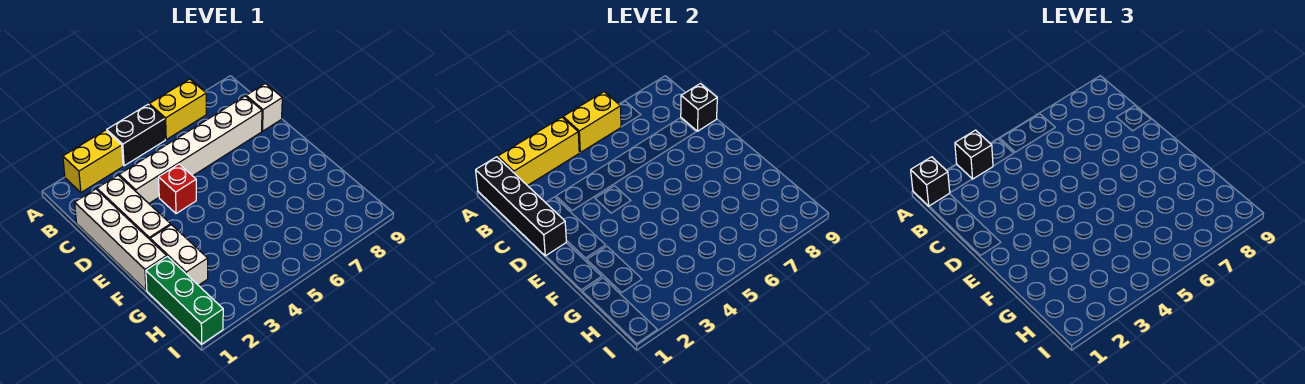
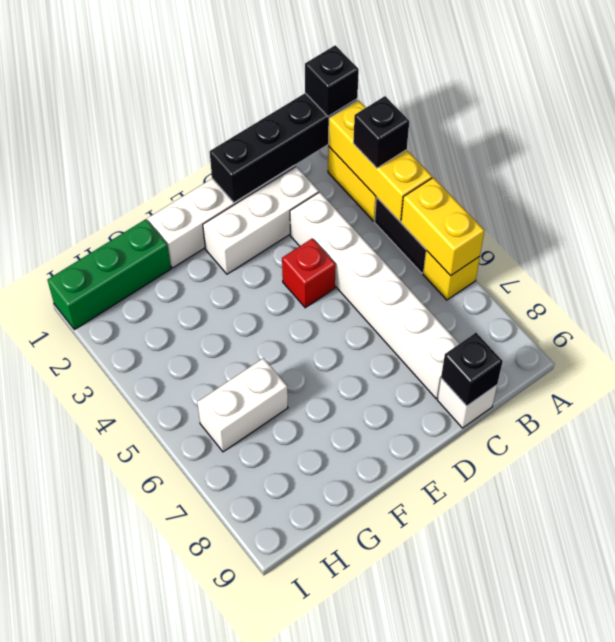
yellow brick A6:A7 level 1 -> yellow brick A6 level 1
white brick F2:G2 level 1 -> white brick G6:H6 level 1

